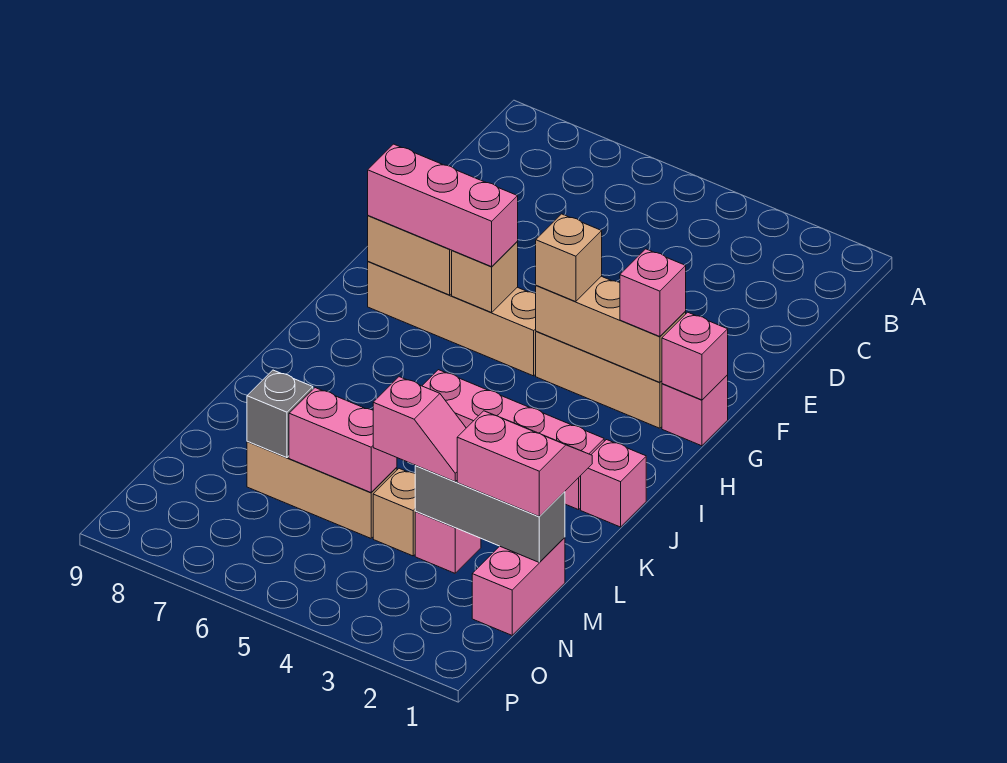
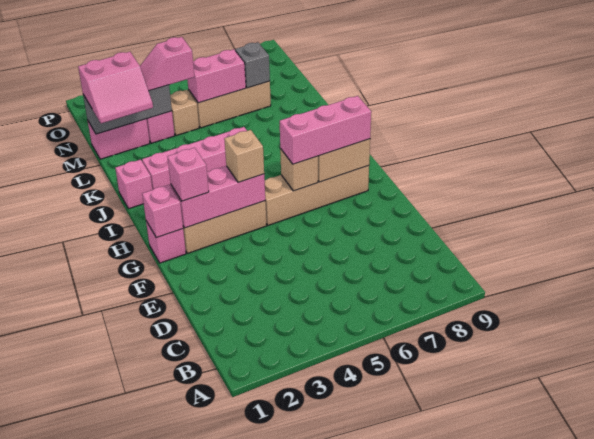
tan brick G2:G4 level 2 -> pink brick G2:G4 level 2
pink brick M1:N1 level 1 -> pink brick M1:M2 level 1

